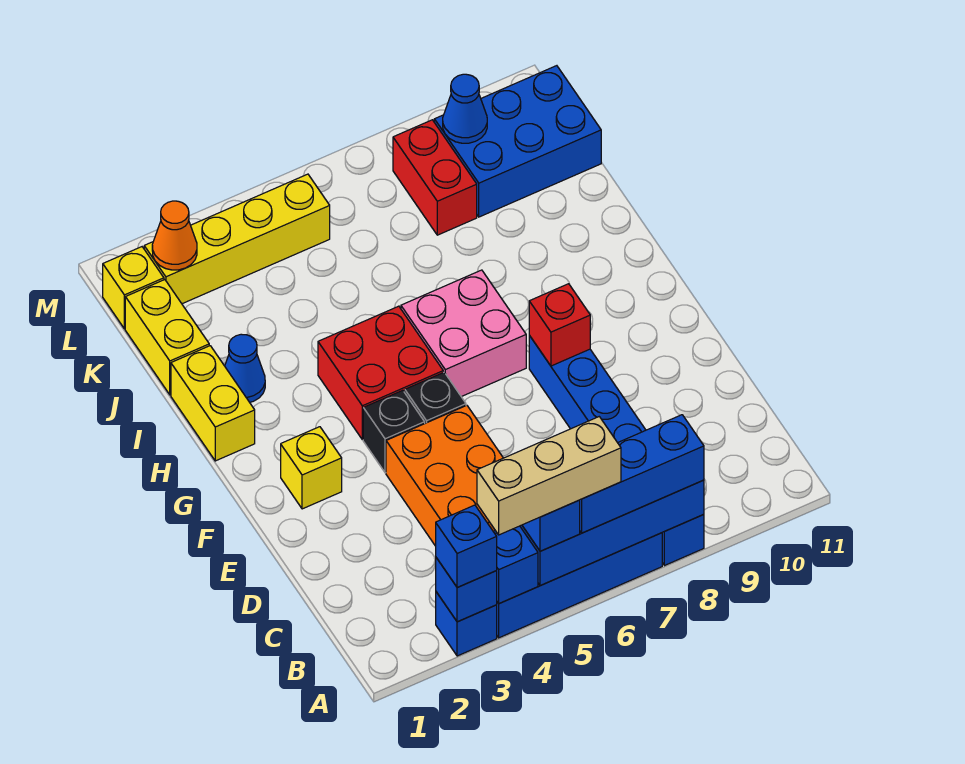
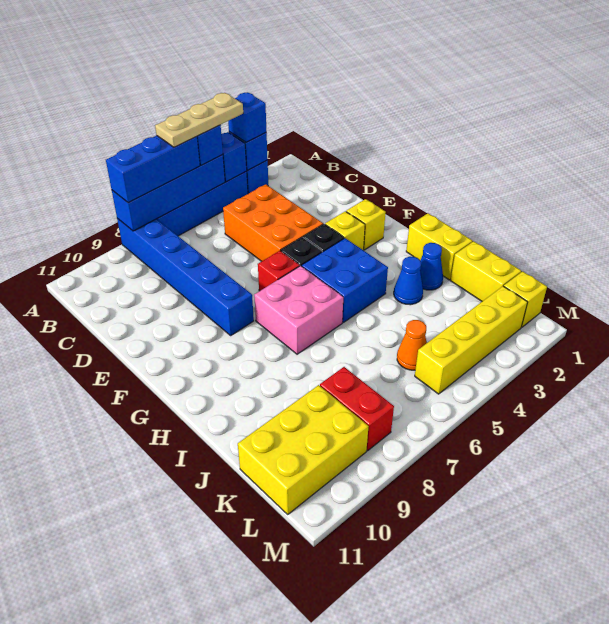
tan brick A4:A6 level 4 -> tan plate A4:A6 level 4
none -> yellow brick F3 level 1
red brick F8 level 2 -> red brick F6 level 1
red brick G4:H5 level 1 -> blue brick G4:H5 level 1
blue brick K9:L11 level 1 -> yellow brick K9:L11 level 1
orange cone L2 level 2 -> orange cone K5 level 1
blue cone L9 level 2 -> blue cone I3 level 1

